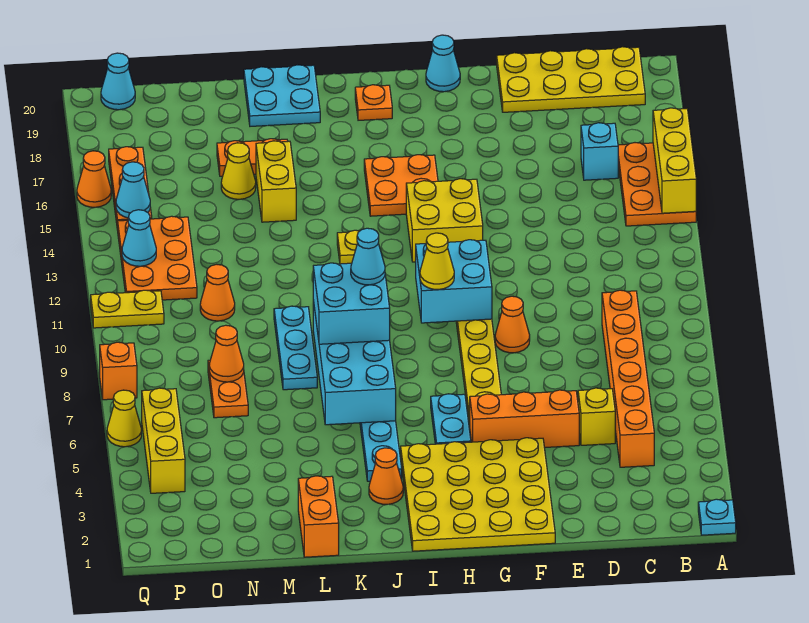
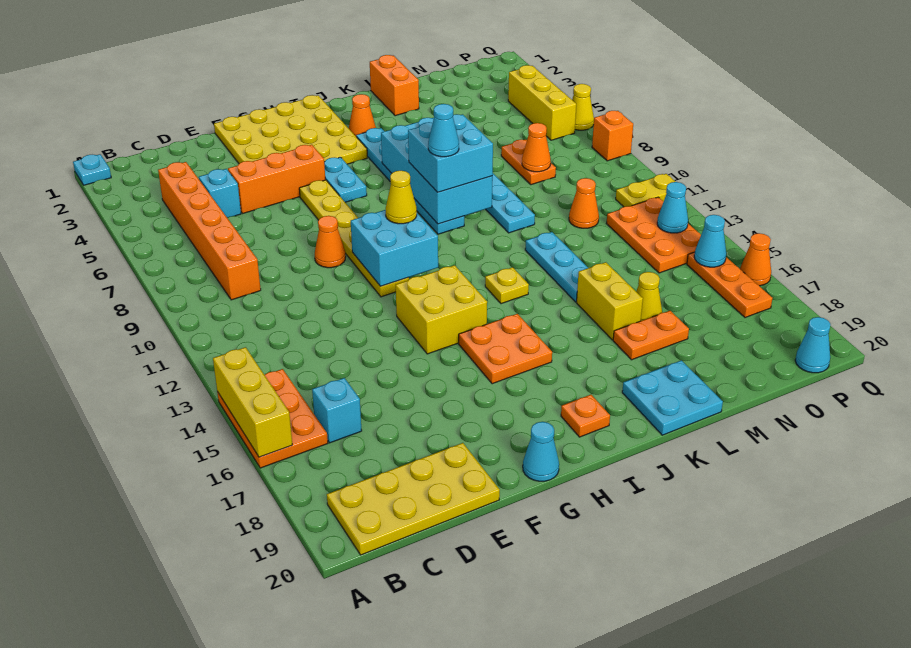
yellow brick D5 level 1 -> cyan brick D5 level 1
none -> cyan plate L12:L14 level 1

